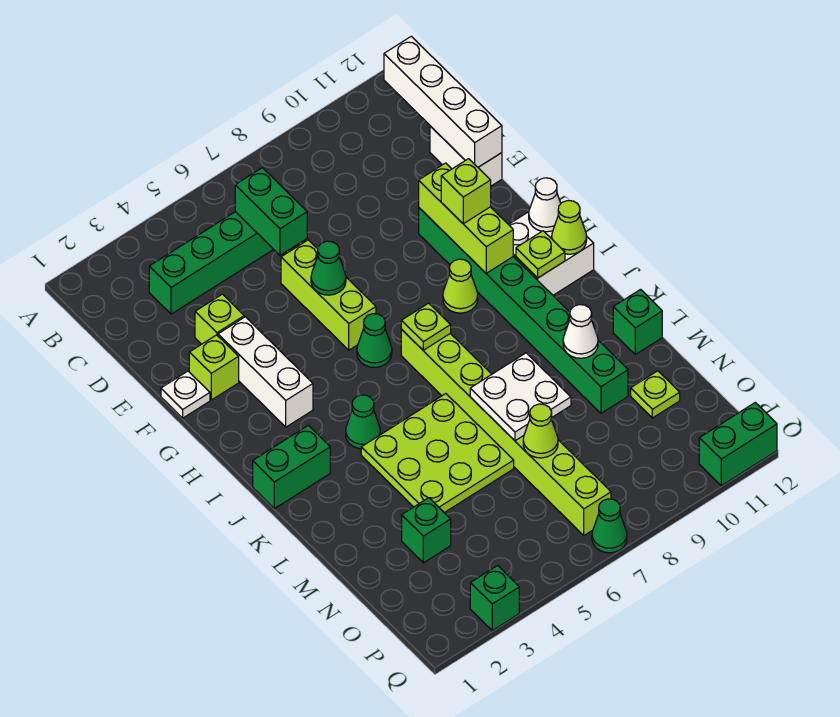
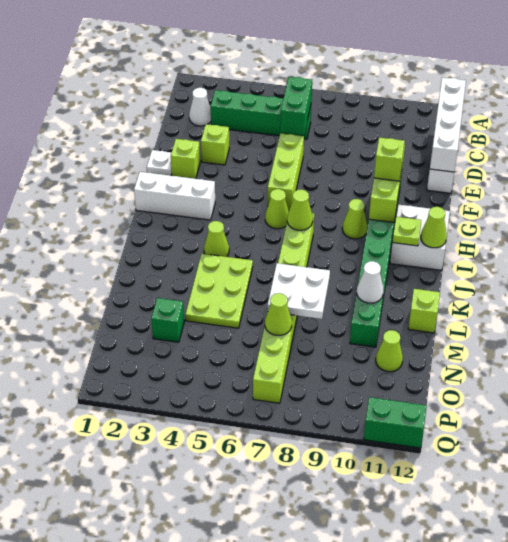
white brick F3:H3 level 1 -> white brick H1:H3 level 1
green cone F6 level 2 -> none
green cone H6 level 1 -> lime cone H6 level 1
white cone H12 level 2 -> white cone C2 level 1
lime plate I7 level 2 -> lime cone I7 level 2
green brick J1:J2 level 1 -> none
green cone J4 level 1 -> lime cone J4 level 1
lime plate K4:M6 level 1 -> lime plate K4:M5 level 1
green brick L12 level 1 -> lime brick L12 level 1
lime plate N11 level 1 -> lime cone N11 level 1
green brick Q3 level 1 -> none
green cone Q7 level 1 -> none

